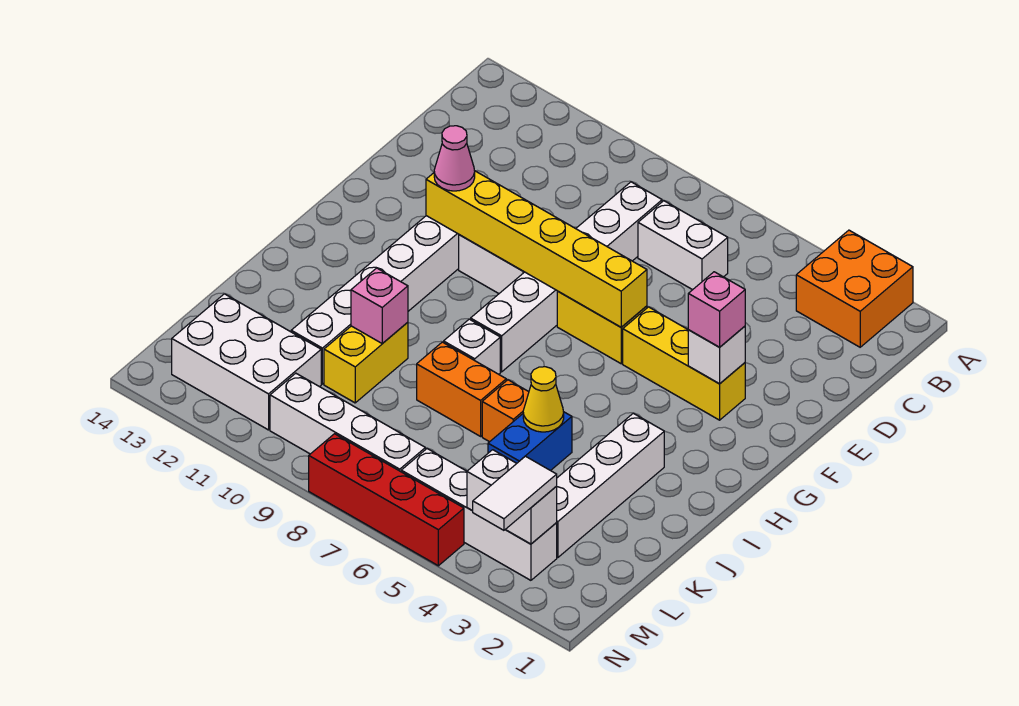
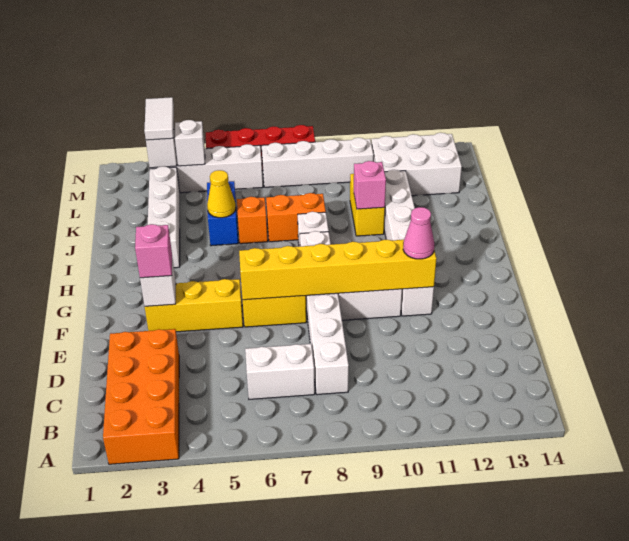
orange brick A2:B3 level 1 -> orange brick A2:D3 level 1

